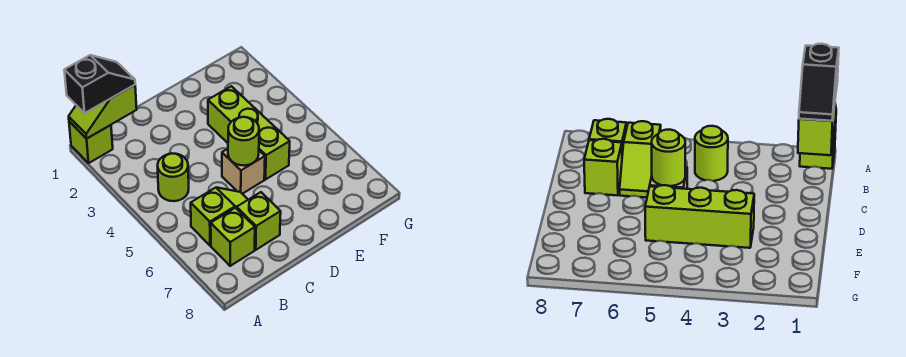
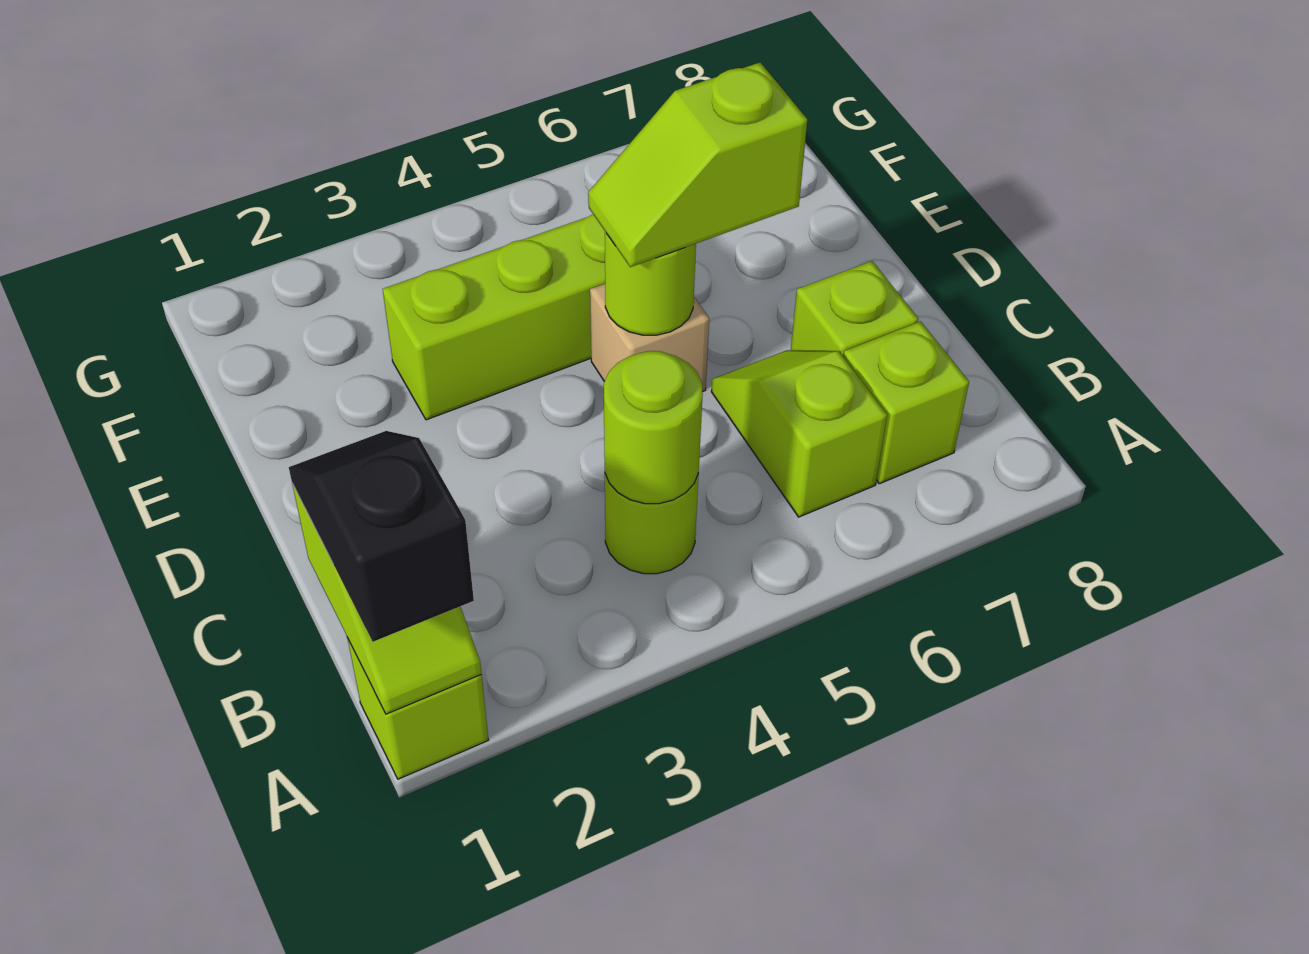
none -> lime round brick B4 level 2
none -> lime slope D5:D6 level 3 top 6

